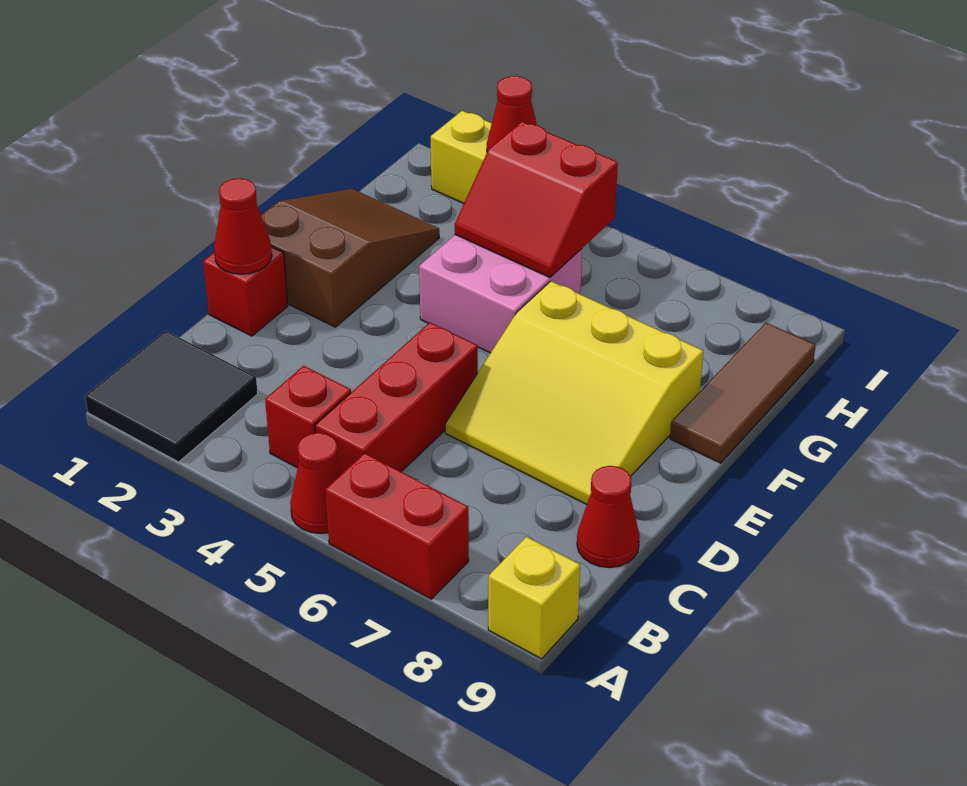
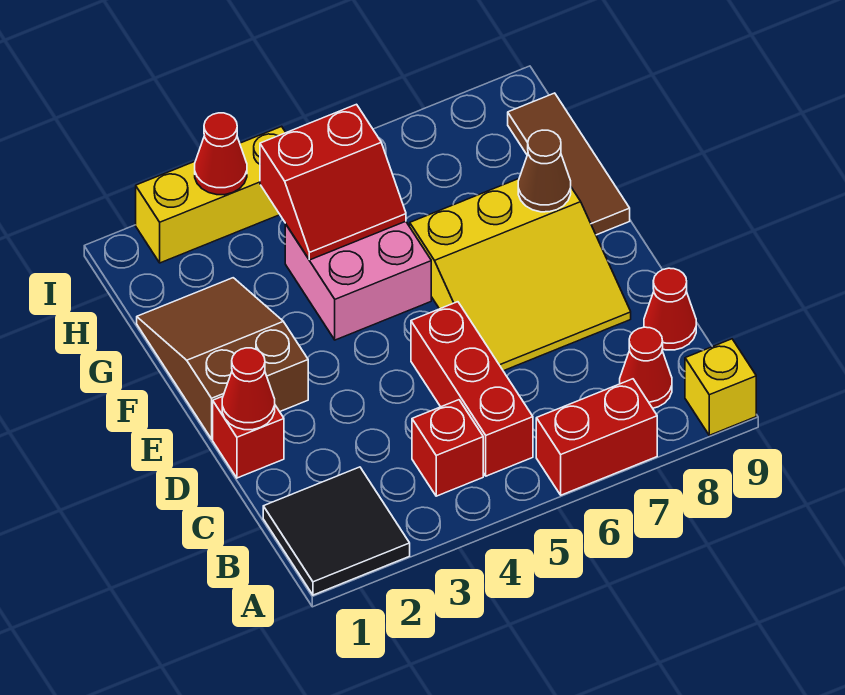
red cone A5 level 1 -> red cone B8 level 1
none -> brown cone F8 level 2

